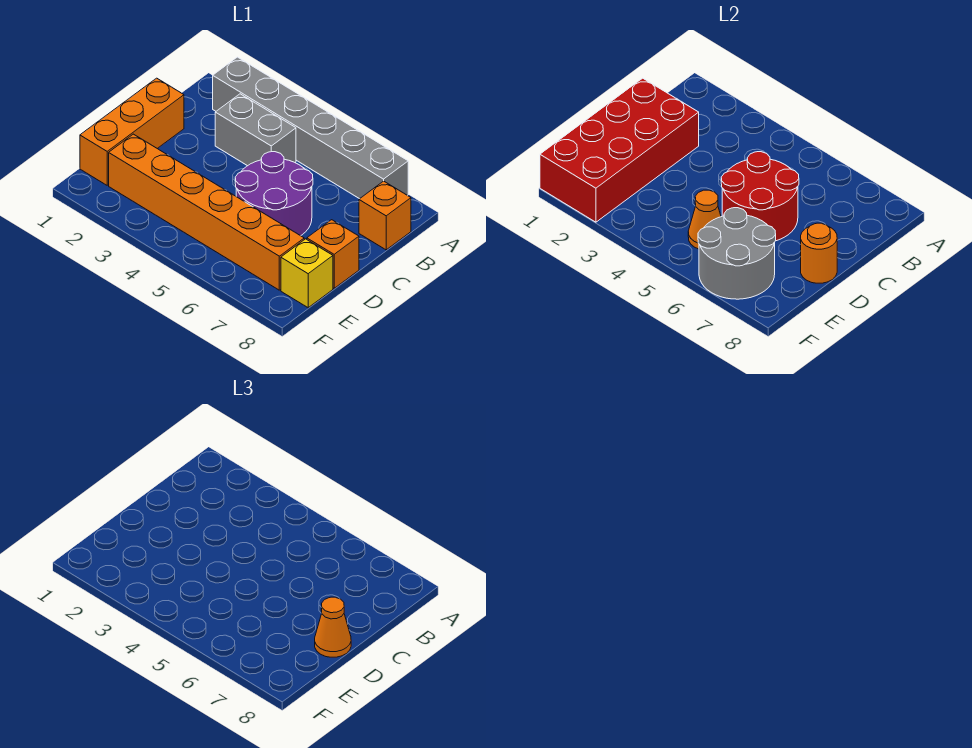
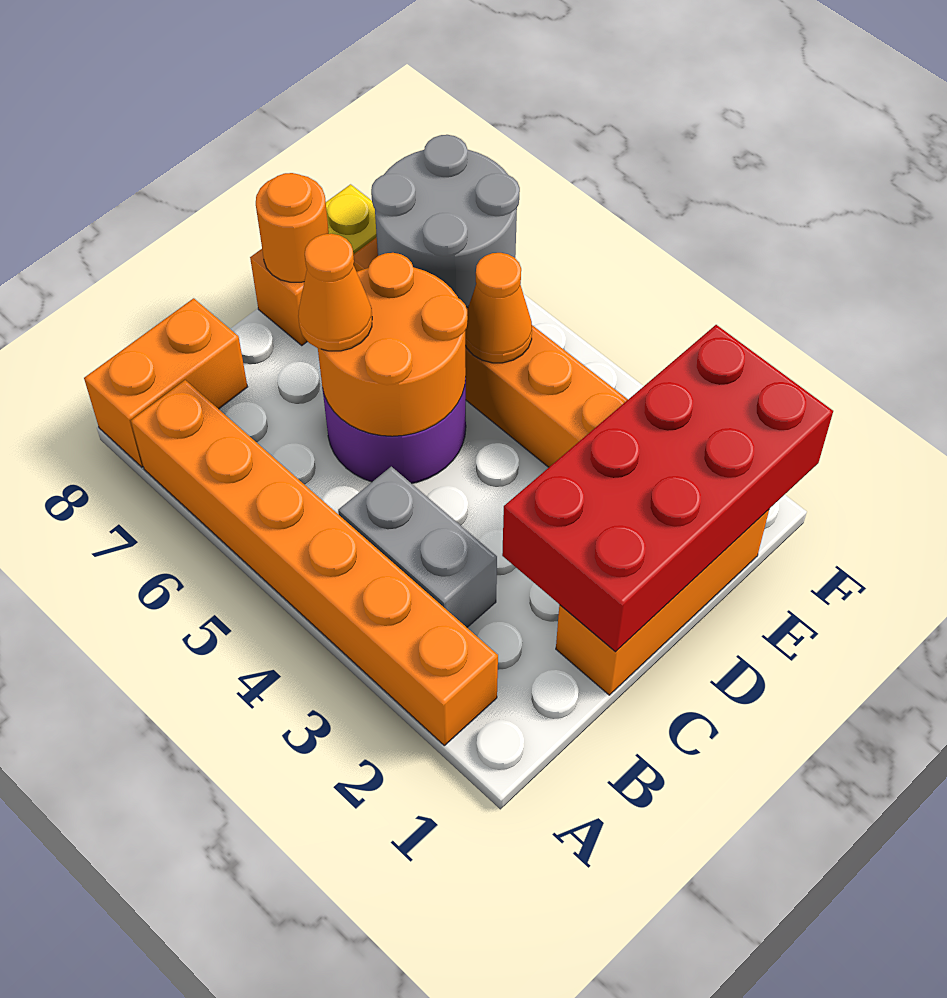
grey brick A2:A7 level 1 -> orange brick A2:A7 level 1
orange brick B8 level 1 -> orange brick A8:B8 level 1
red round brick C5:D6 level 2 -> orange round brick C5:D6 level 2
orange cone D8 level 3 -> orange cone C6 level 3

